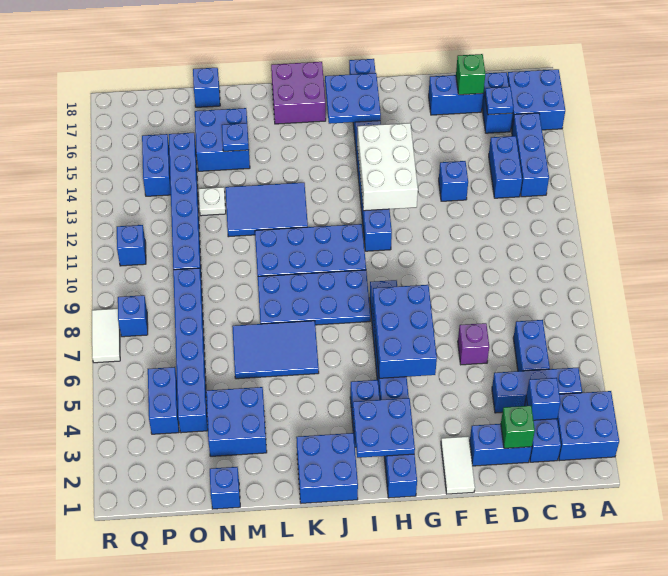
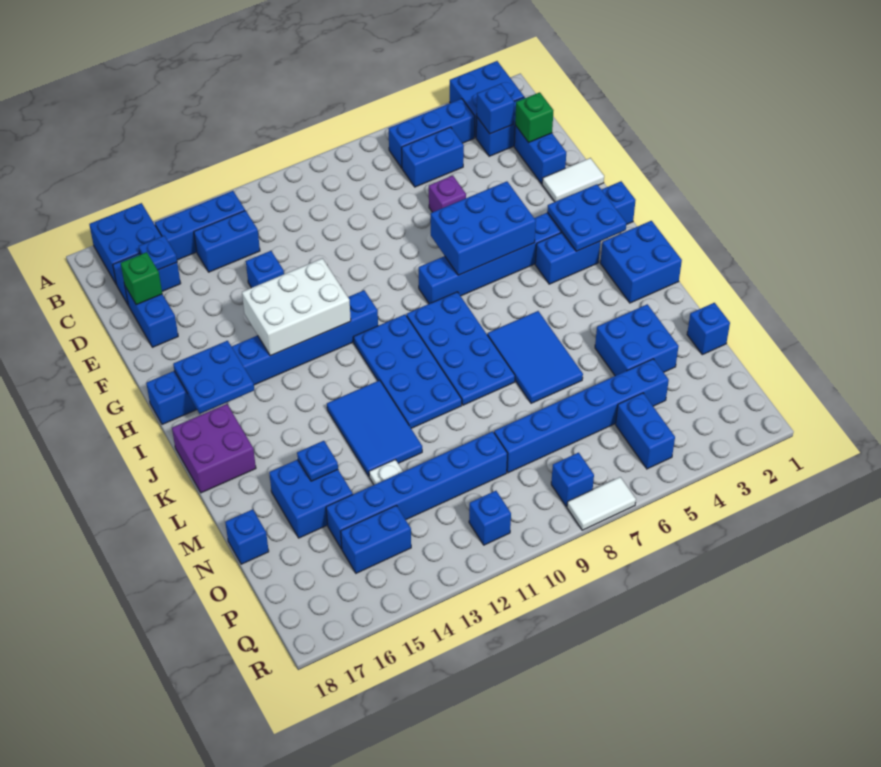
blue brick B4:D4 level 1 -> blue brick B4:B6 level 1
blue brick P4:P5 level 1 -> blue brick P5:Q5 level 1

